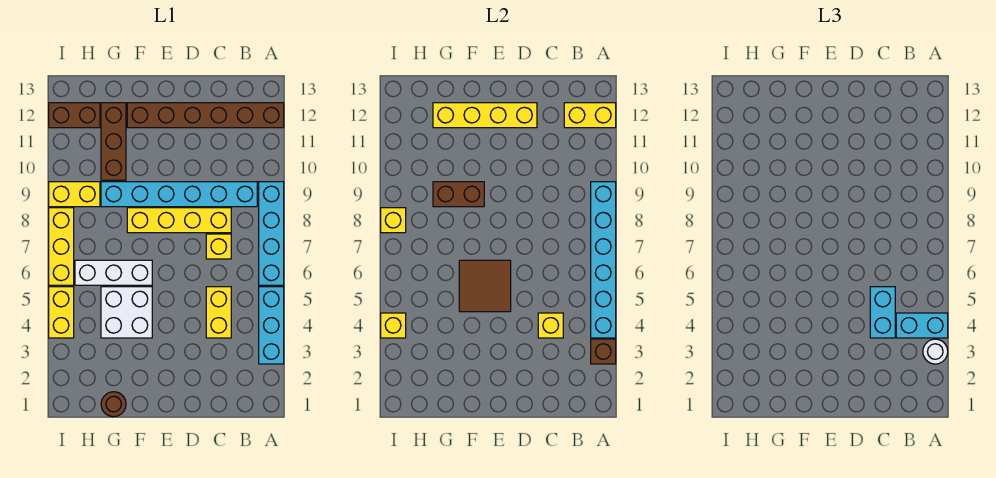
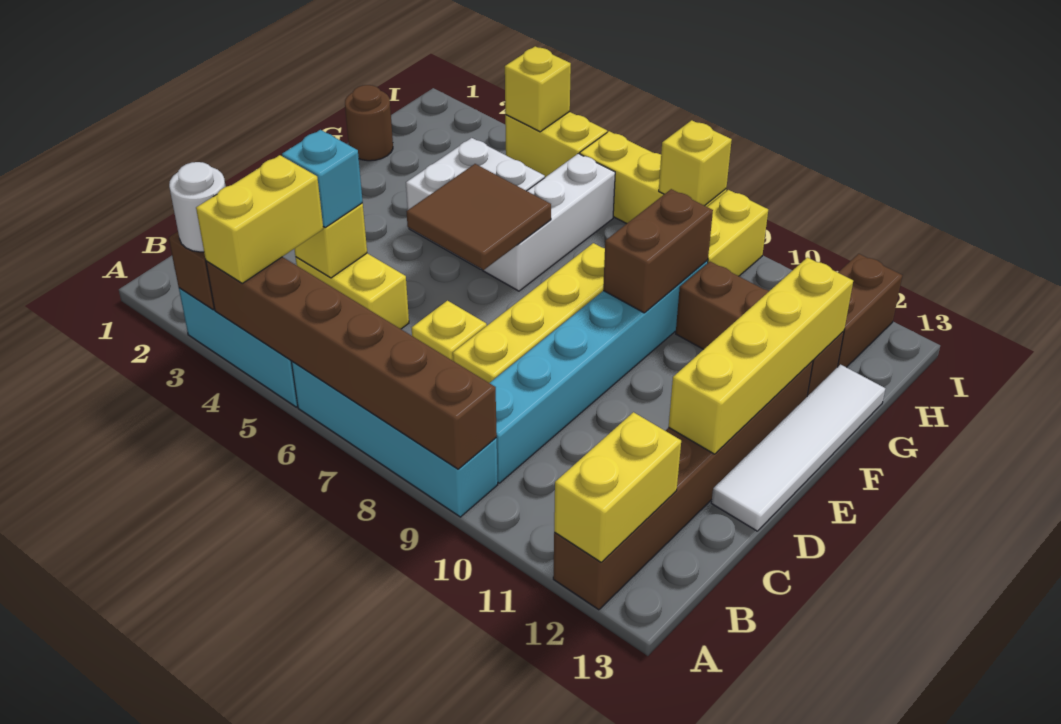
cyan brick A4:A9 level 2 -> brown brick A4:A9 level 2
cyan brick A4:B4 level 3 -> yellow brick A4:B4 level 3
cyan brick C4:C5 level 3 -> cyan brick C4 level 3
none -> white tile D13:G13 level 1

